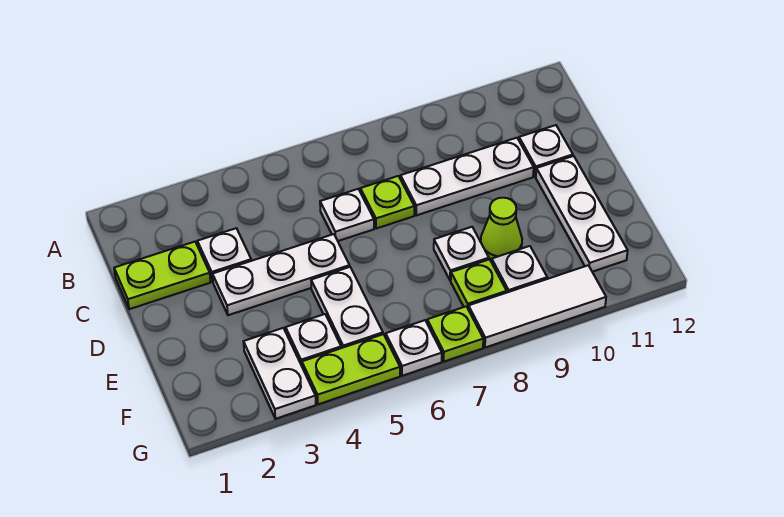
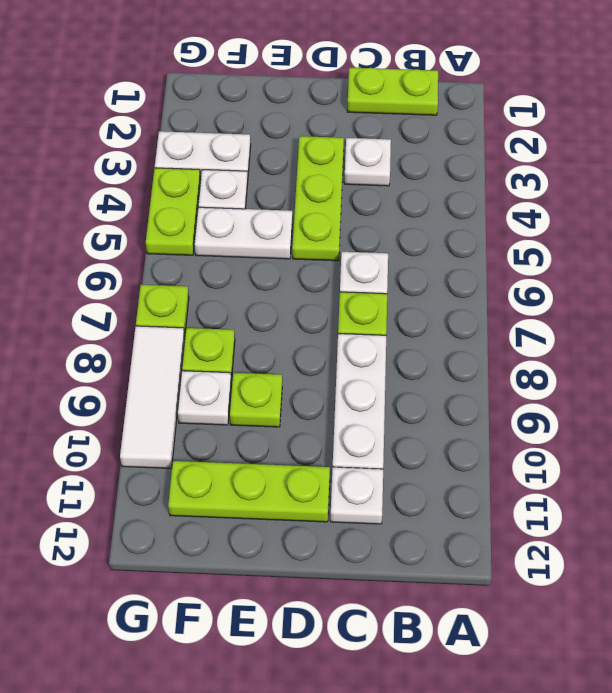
lime plate C1:C2 level 1 -> lime plate B1:C1 level 1
white plate D3:D5 level 1 -> lime plate D3:D5 level 1
white plate D11:F11 level 1 -> lime plate D11:F11 level 1
white plate E8 level 1 -> none
lime cone E9 level 1 -> lime plate E9 level 1
white plate G6 level 1 -> none

